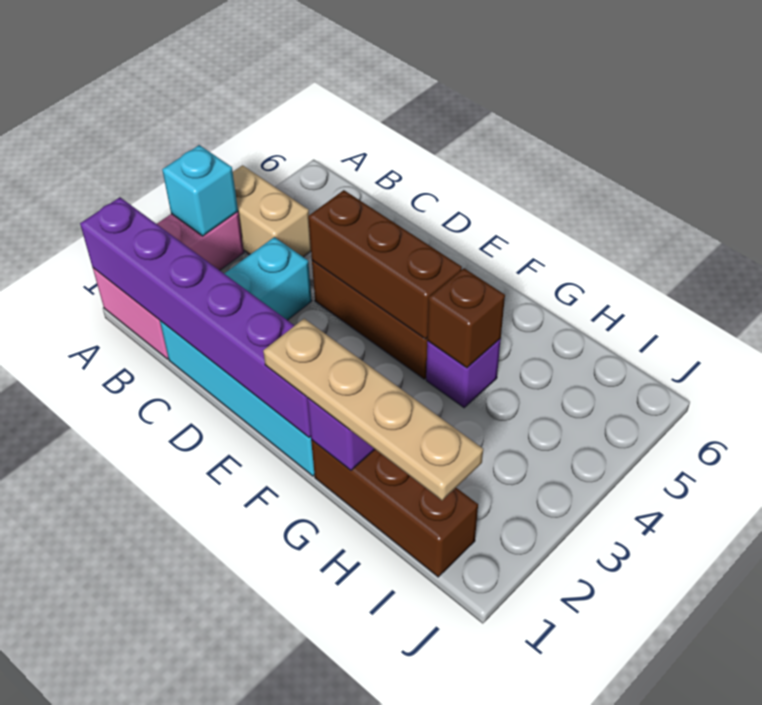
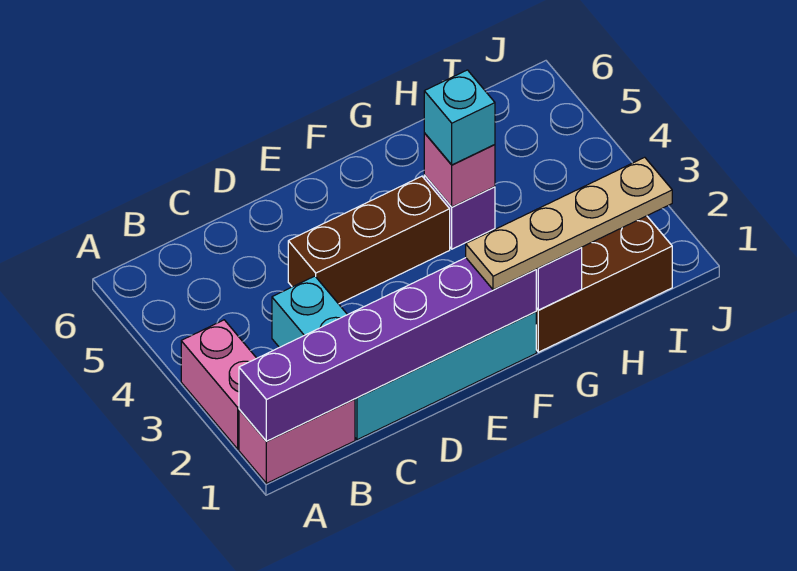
cyan brick A3 level 2 -> cyan brick G4 level 3
tan brick A4:B4 level 1 -> none
brown brick D4:F4 level 2 -> none
brown brick G4 level 2 -> pink brick G4 level 2

